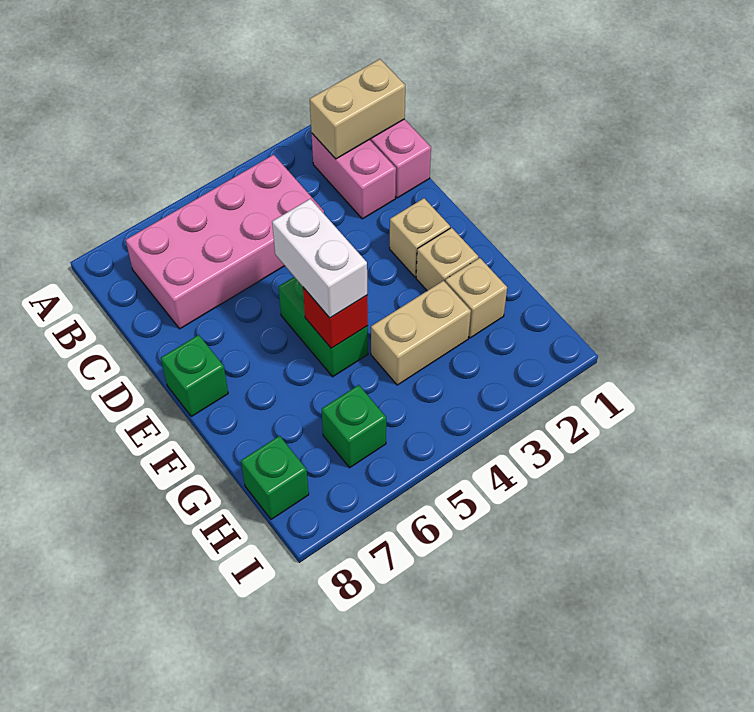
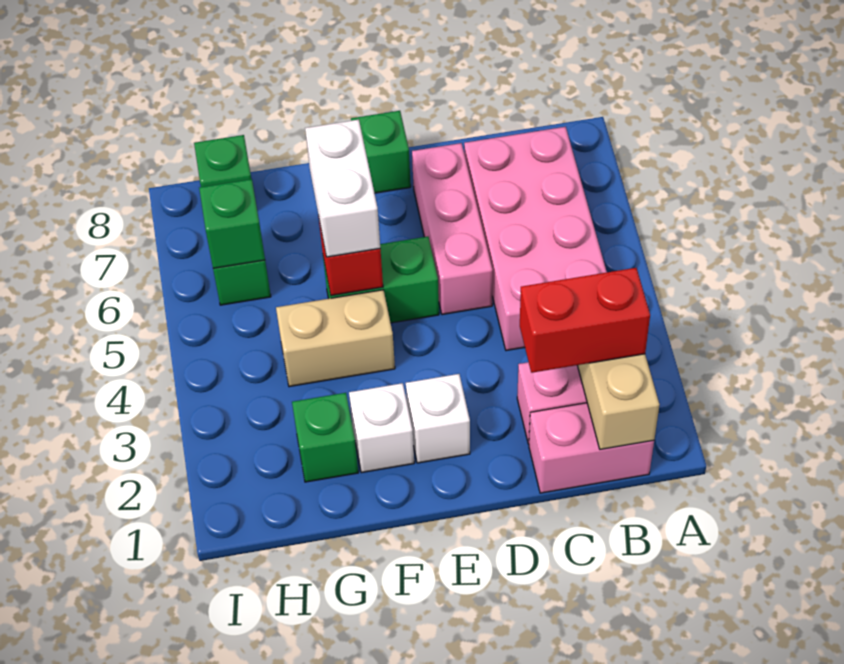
none -> red brick B2:C2 level 3
none -> pink brick D5:D7 level 1
tan brick E2 level 1 -> white brick E2 level 1
white brick E5:F5 level 3 -> white brick F5:F6 level 3
tan brick F2 level 1 -> white brick F2 level 1
tan brick G2 level 1 -> green brick G2 level 1
tan brick G3:G4 level 1 -> tan brick F4:G4 level 1
none -> green brick H6 level 2

